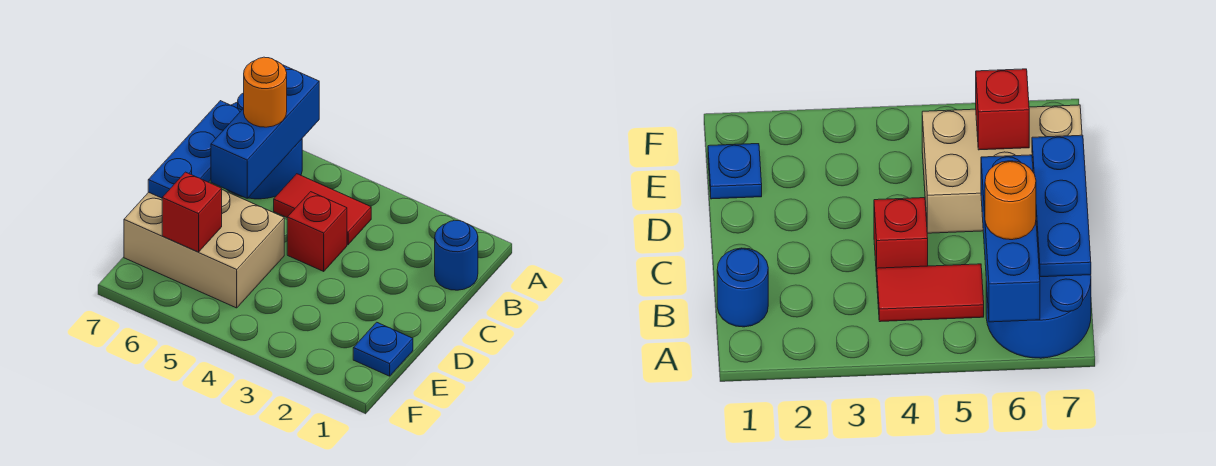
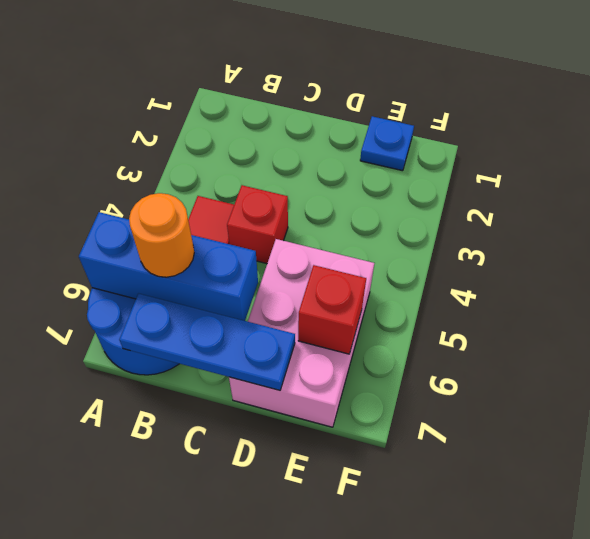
blue round brick B1 level 1 -> none
tan brick D5:E7 level 1 -> pink brick D5:E7 level 1

